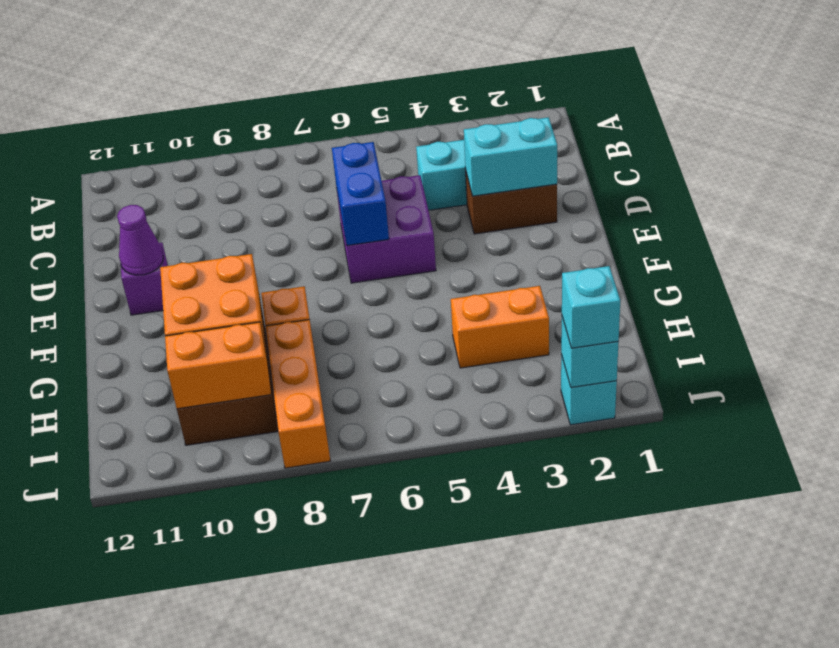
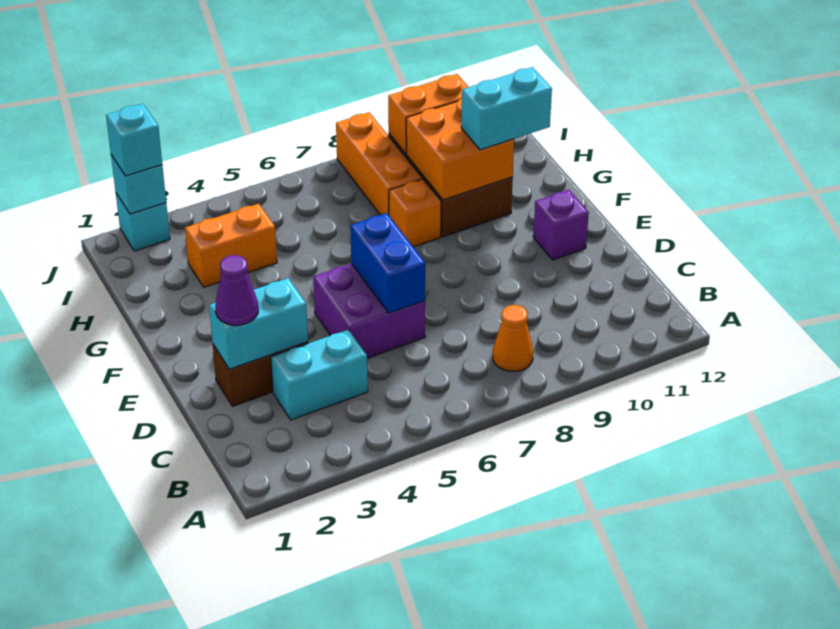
none -> orange cone B8 level 1
purple cone E11 level 2 -> purple cone D2 level 3
none -> cyan brick G10:G11 level 3

